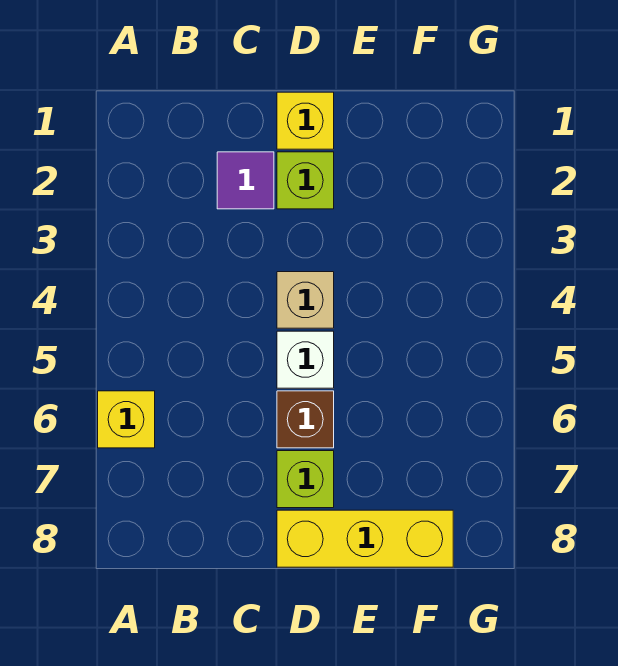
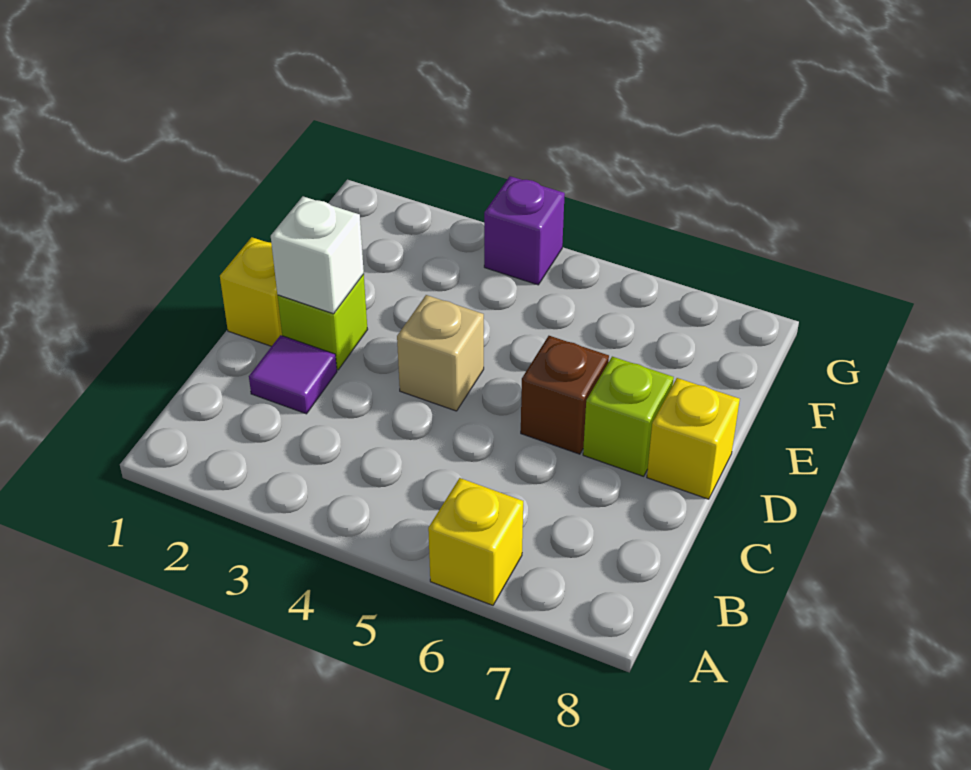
white brick D5 level 1 -> white brick D2 level 2
yellow brick D8:F8 level 1 -> yellow brick D8 level 1
none -> purple brick G4 level 1

